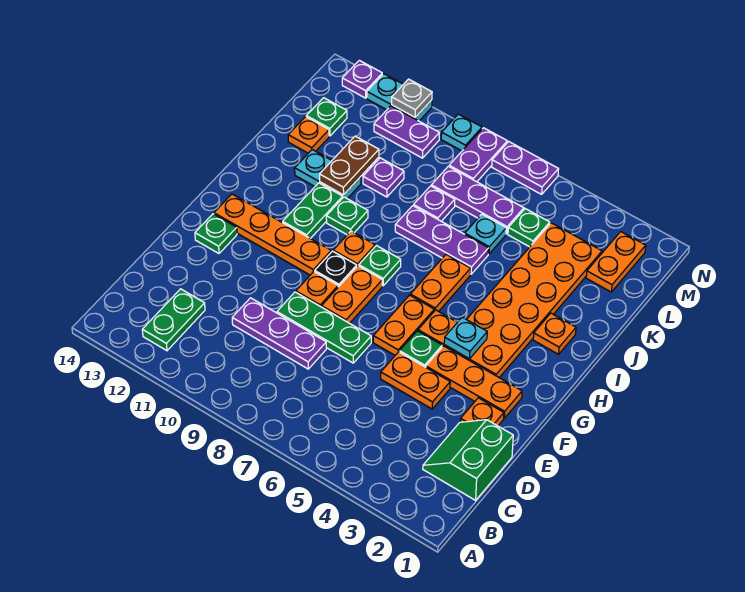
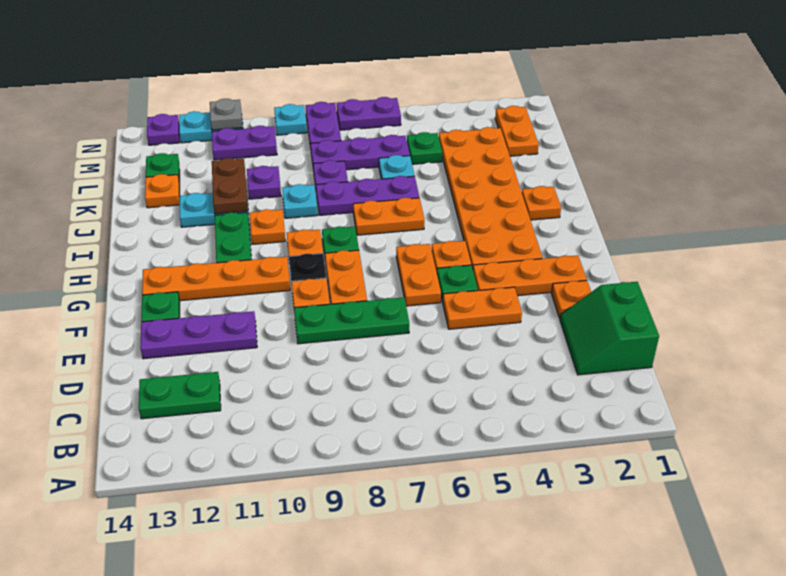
green plate B12:C12 level 1 -> green plate C12:C13 level 1
purple plate D8:D10 level 1 -> purple plate E11:E13 level 1
cyan plate G4 level 2 -> cyan plate J9 level 1
orange plate H6:I6 level 1 -> orange plate I6:I7 level 1
green plate I10 level 1 -> orange plate I10 level 1

